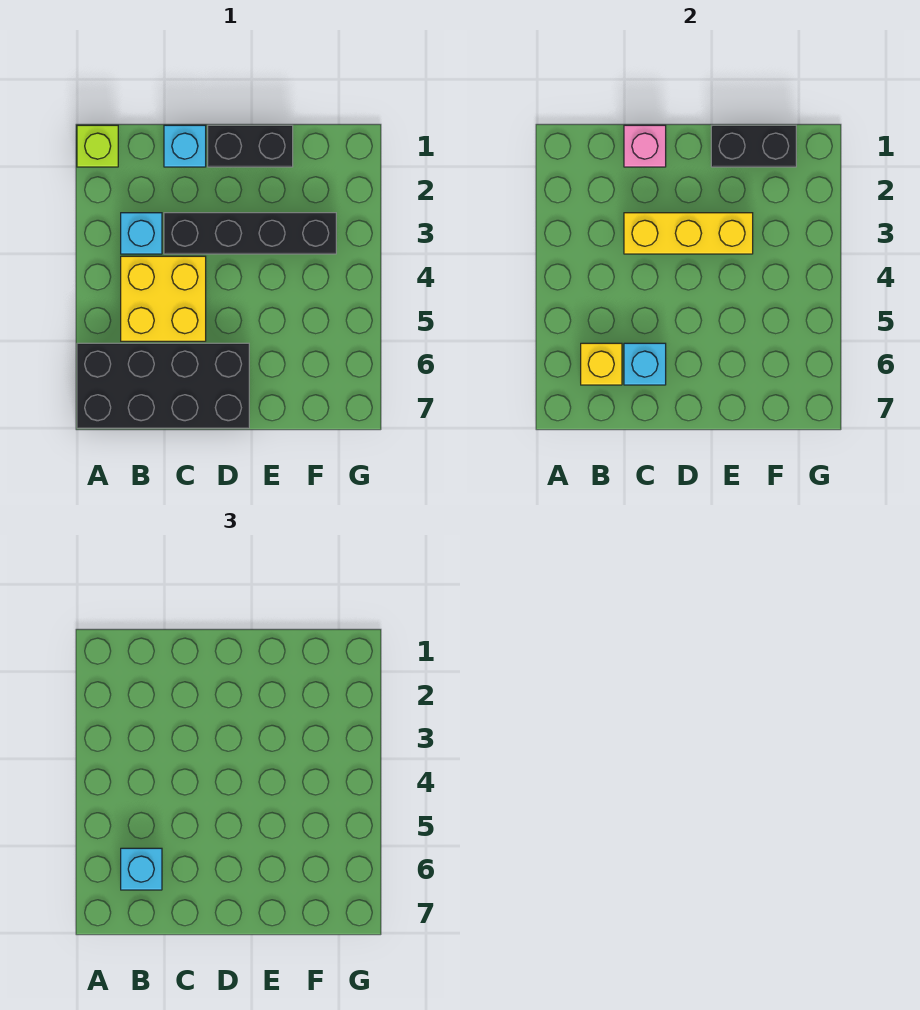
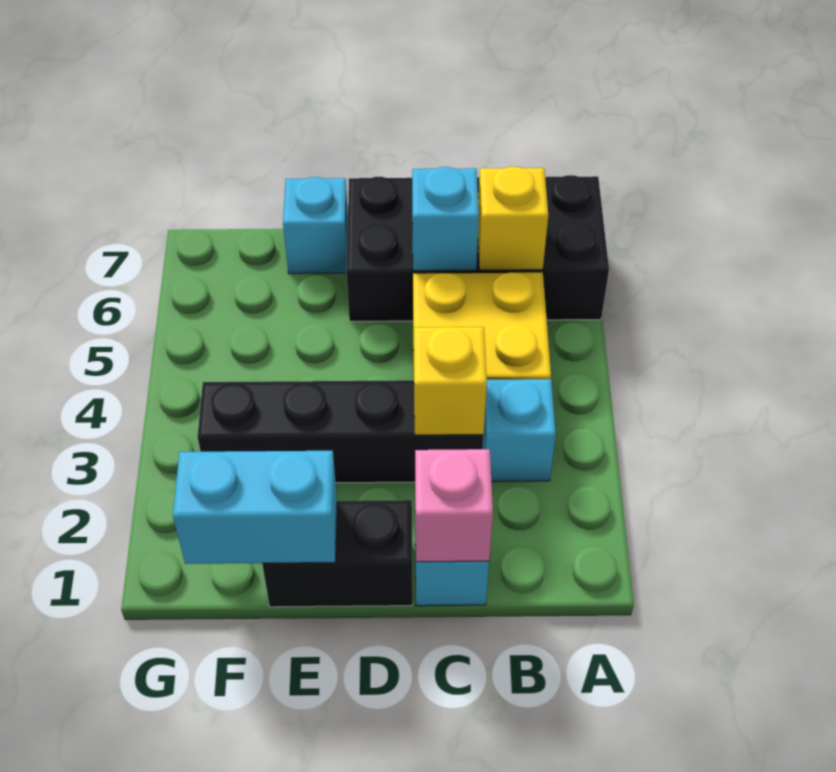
lime brick A1 level 1 -> none
cyan brick B6 level 3 -> cyan brick E7 level 1
yellow brick C3:E3 level 2 -> yellow brick C3 level 2
black brick E1:F1 level 2 -> cyan brick E1:F1 level 2

